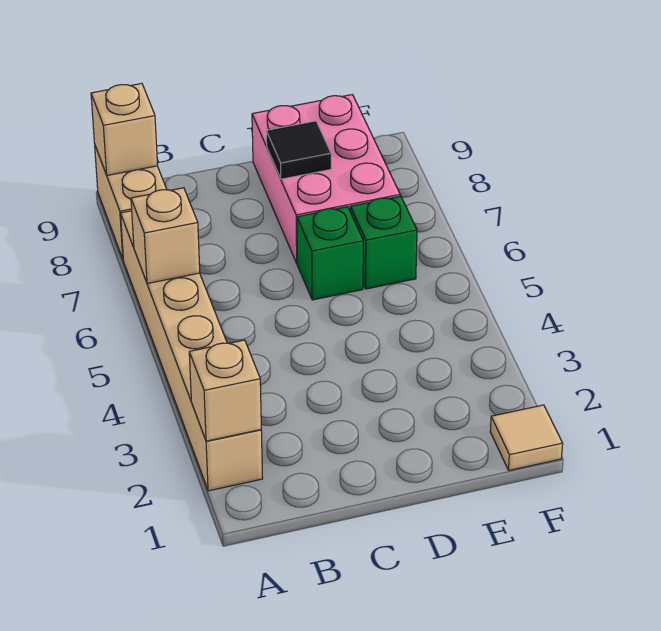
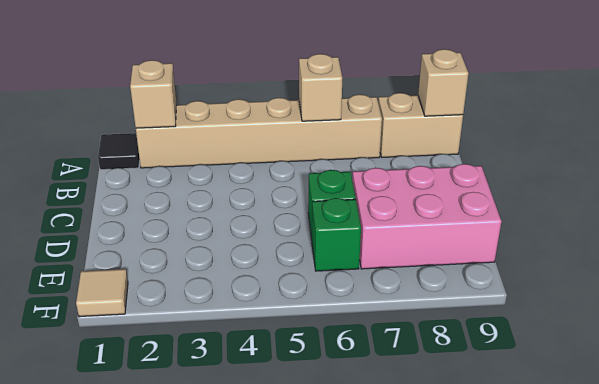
black tile D8 level 2 -> black tile A1 level 1

